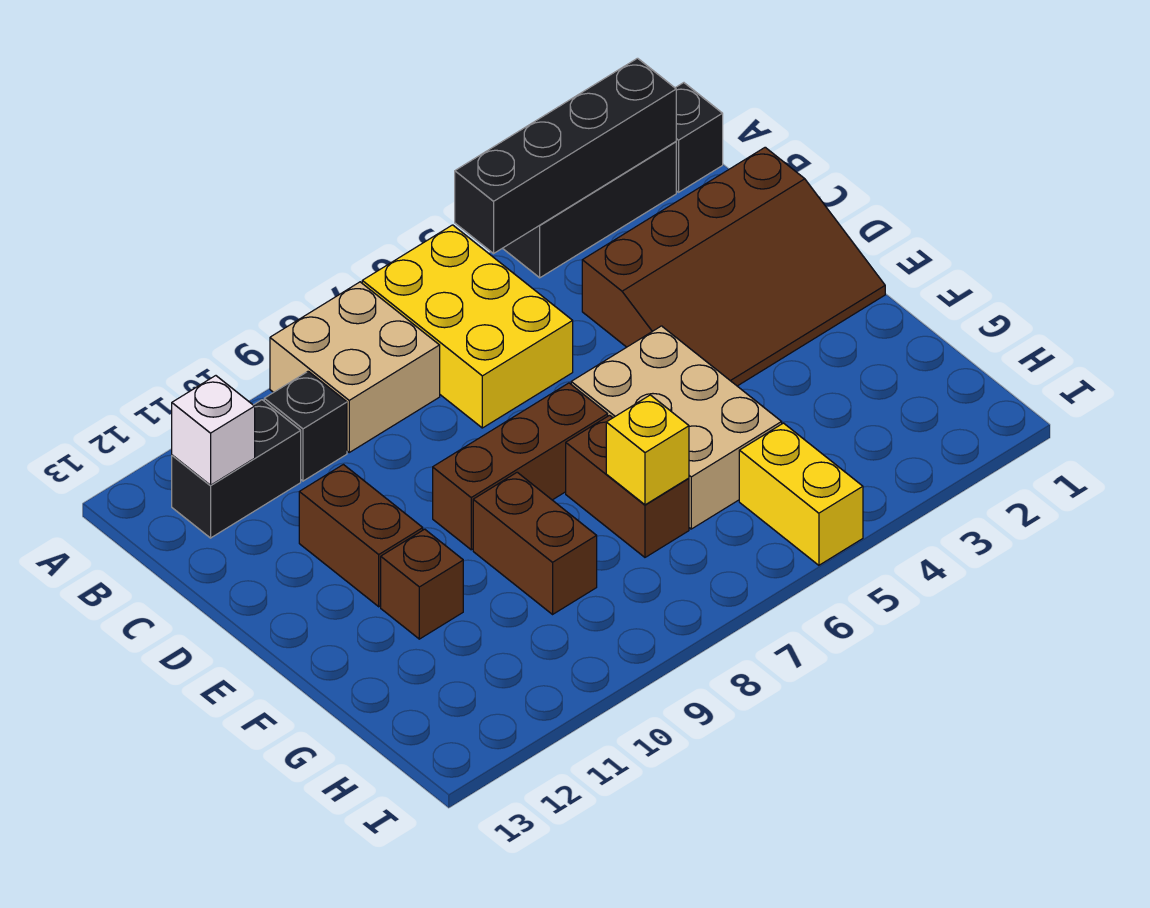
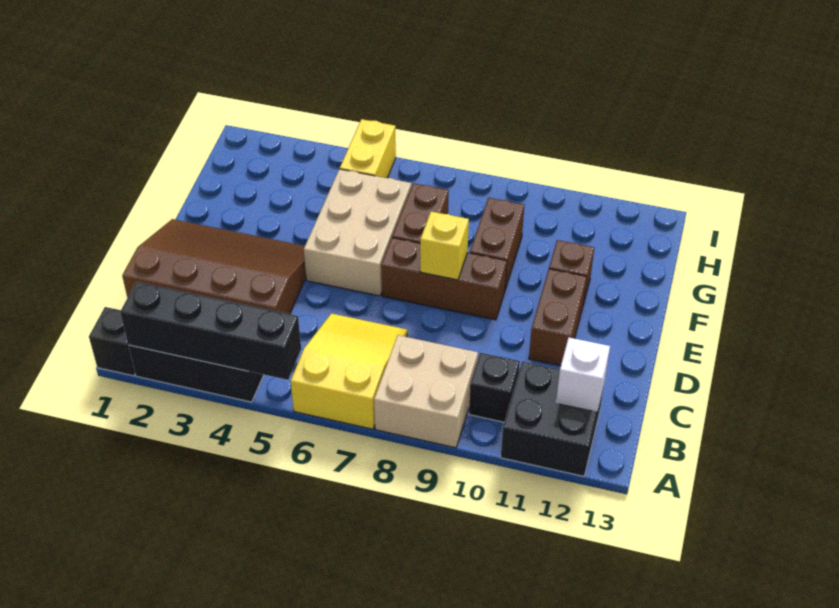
yellow brick A6:C7 level 1 -> yellow slope A6:C7 level 1 top A
black brick B11:B12 level 1 -> black brick A11:B12 level 1
yellow brick G7 level 2 -> yellow brick E8 level 2

